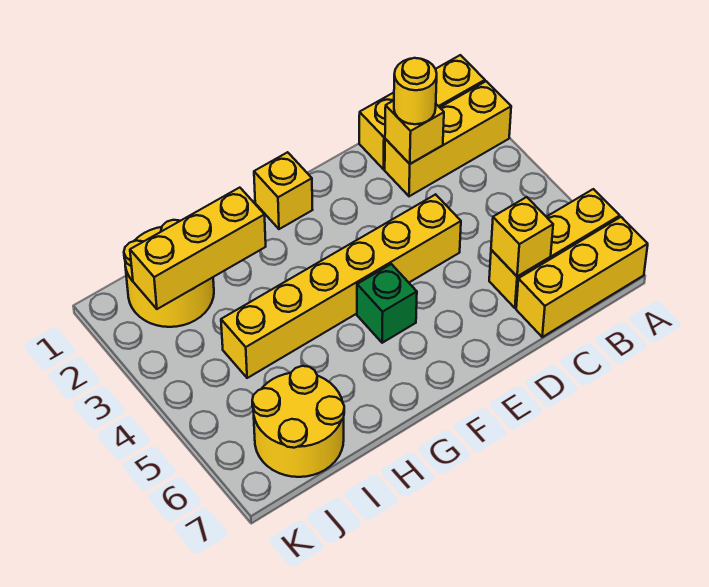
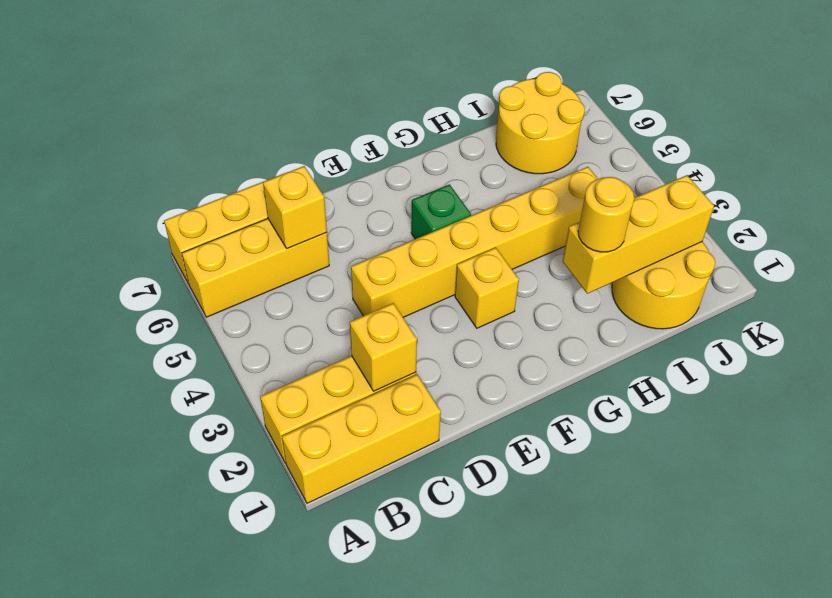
yellow round brick C2 level 3 -> yellow round brick H2 level 3
yellow brick F1 level 1 -> yellow brick F3 level 1

